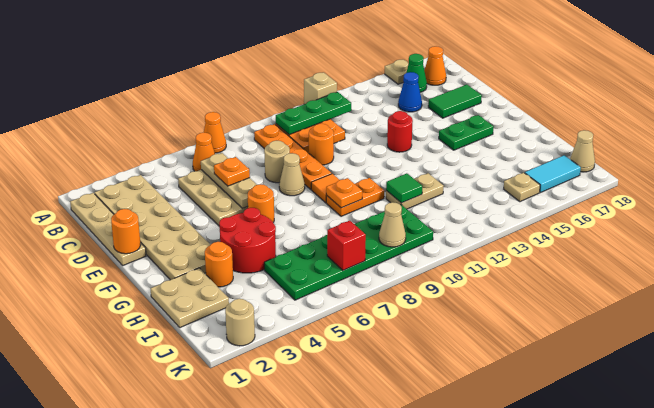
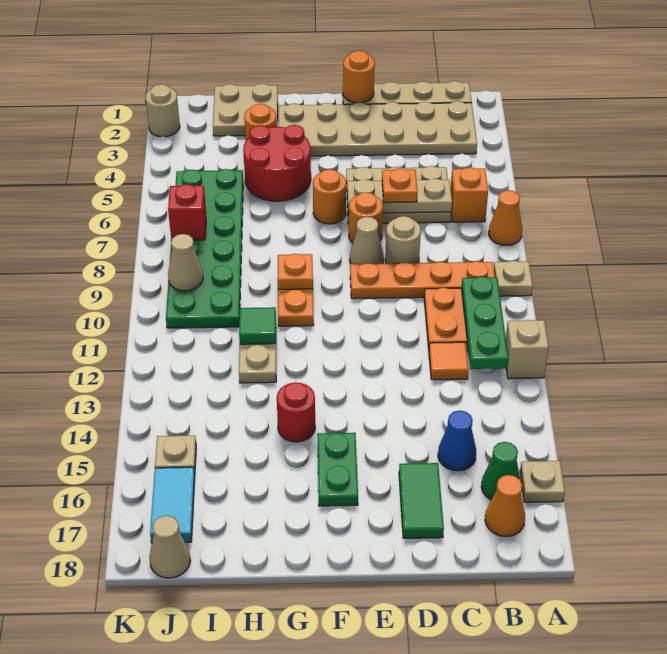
none -> tan plate A9 level 1
orange cone B6 level 1 -> orange brick B6 level 1
orange round brick D10 level 1 -> orange round brick E7 level 1
red round brick E13 level 1 -> red round brick G14 level 1
orange tile F9 level 1 -> orange tile C12 level 1

